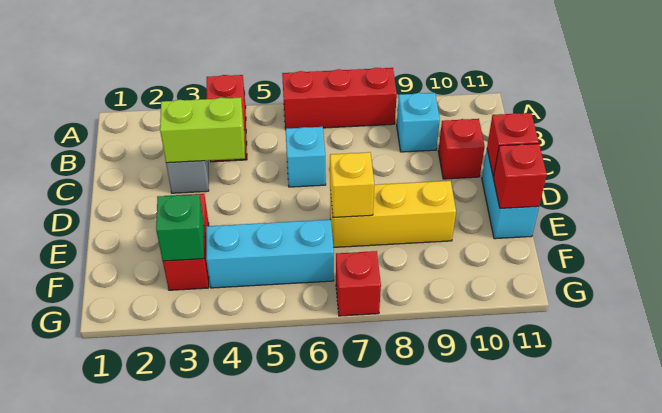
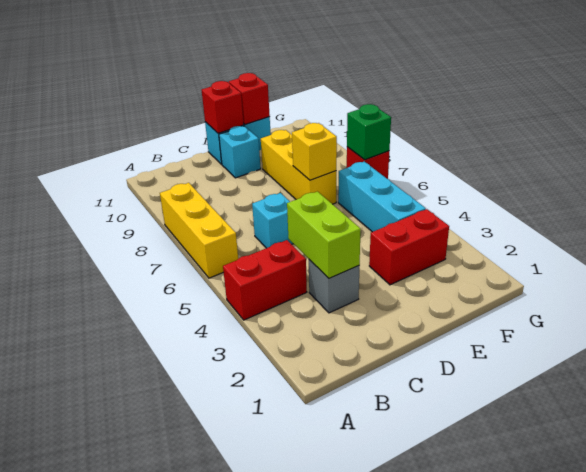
red brick A6:A8 level 1 -> yellow brick A6:A8 level 1
cyan brick B9 level 1 -> cyan brick D10 level 1
red brick C10 level 1 -> none
green brick F3 level 2 -> green brick G7 level 2

